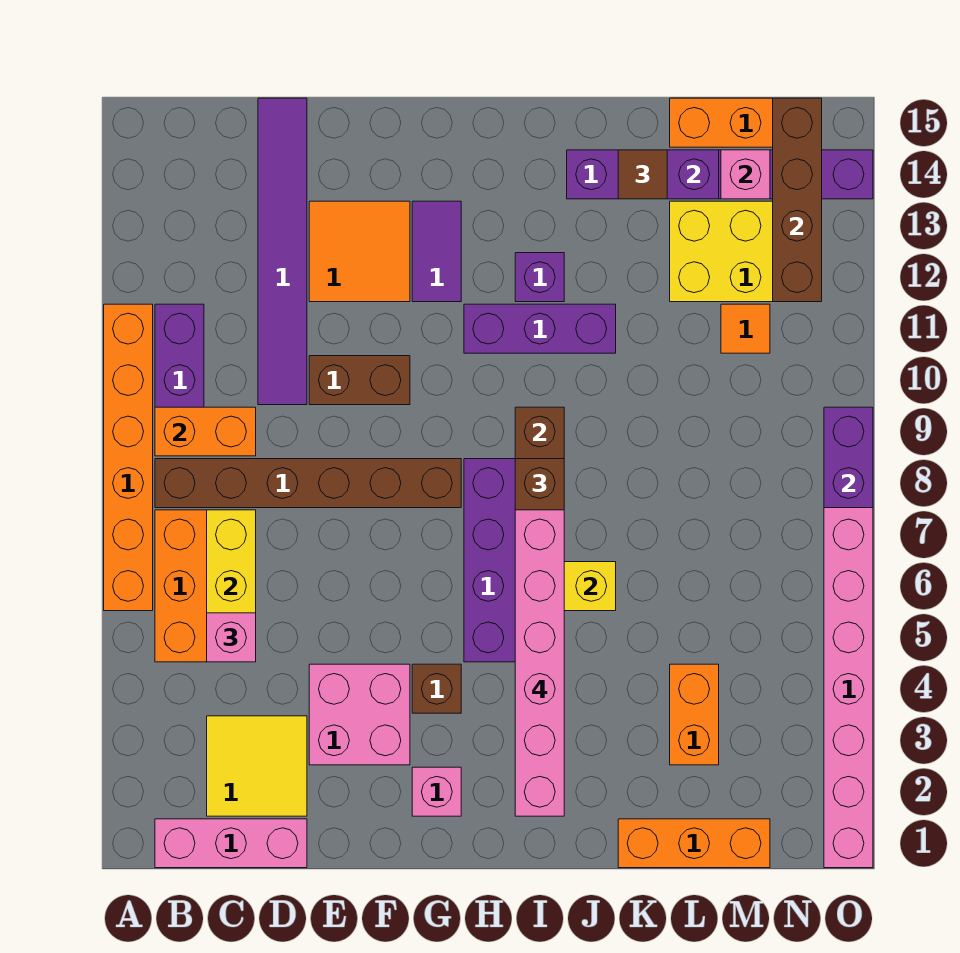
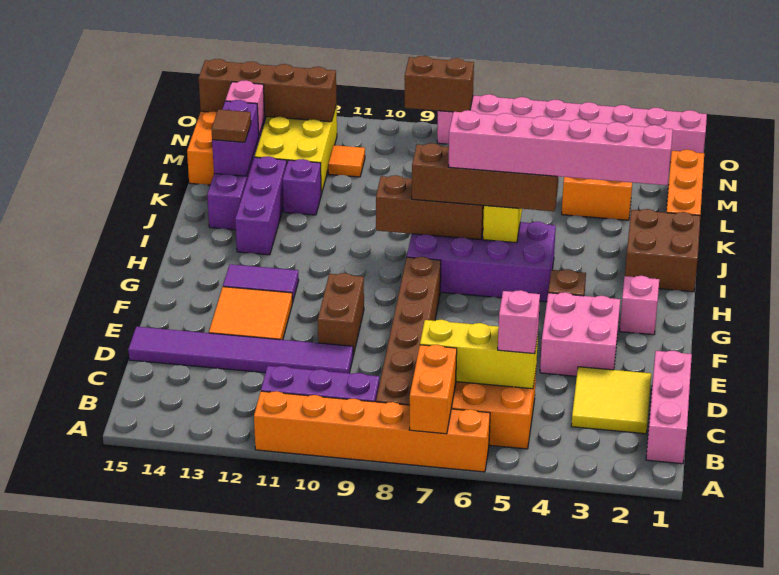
orange brick B9:C9 level 2 -> orange brick A7:B7 level 2
purple brick H11:J11 level 1 -> purple brick I13:K13 level 1
none -> brown brick I1:J2 level 1
purple brick I12 level 1 -> purple brick K12 level 1
purple brick O8:O9 level 2 -> brown brick O8:O9 level 2

